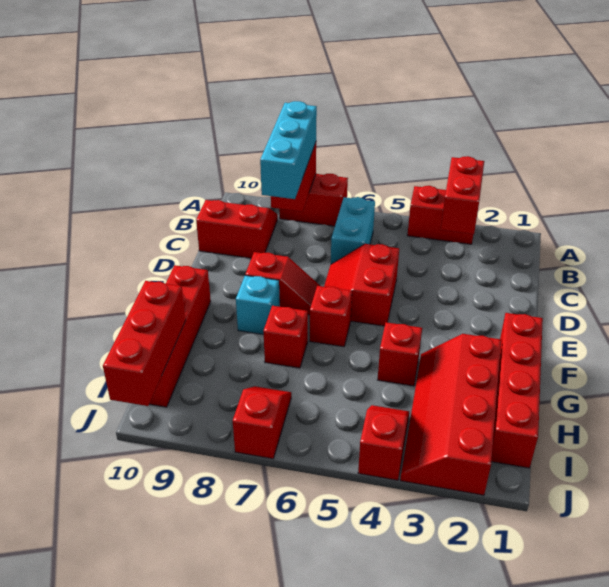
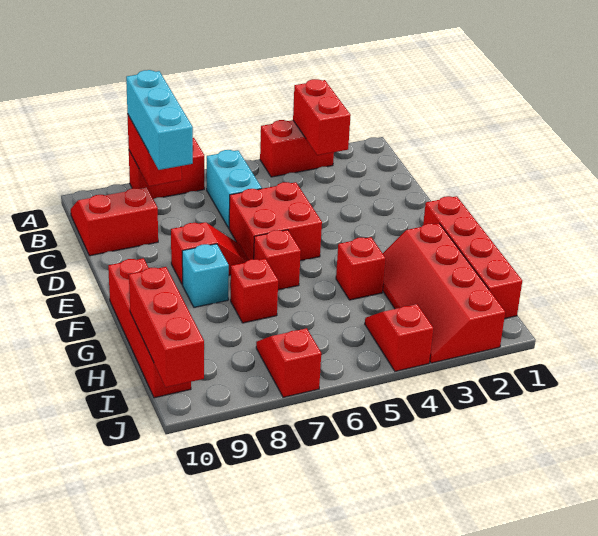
red slope D5:E6 level 1 top 5 -> red brick D5:E6 level 1

